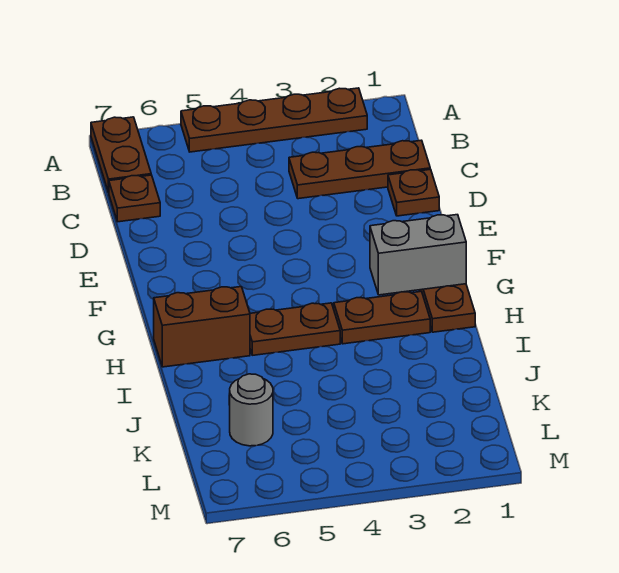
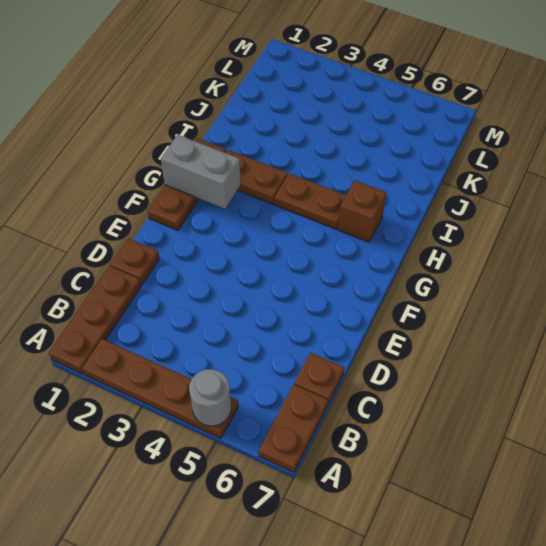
brown plate C1:C3 level 1 -> brown plate A1:C1 level 1
brown brick H6:H7 level 1 -> brown brick H6 level 1
grey round brick K6 level 1 -> grey round brick A5 level 2

